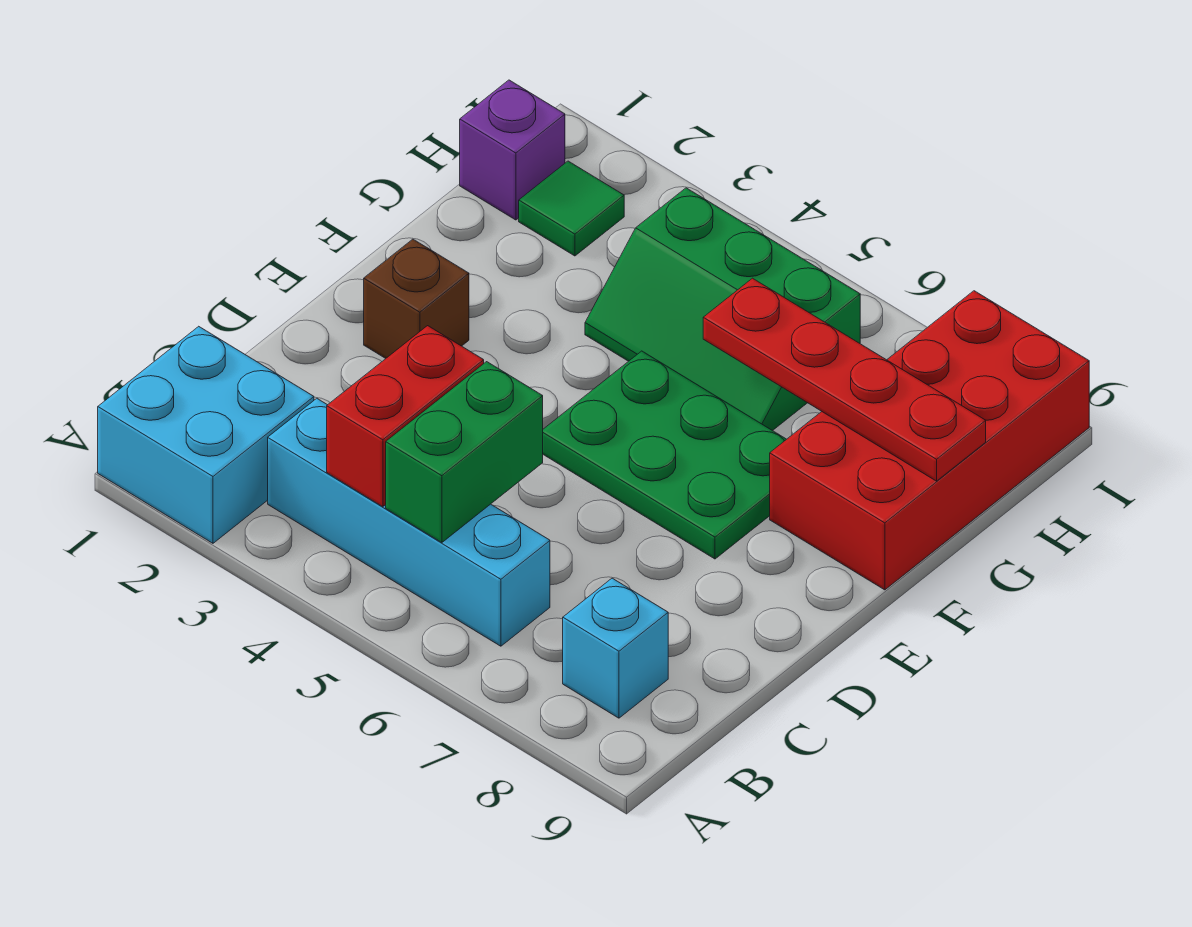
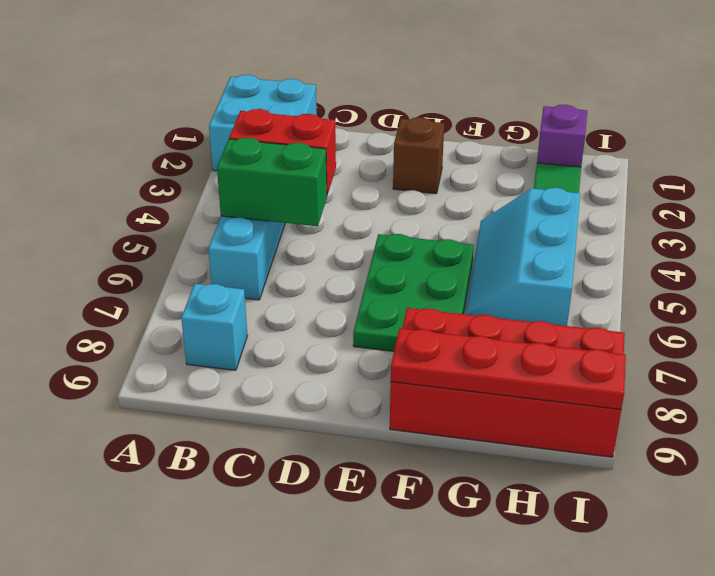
green slope G4:H6 level 1 top H -> cyan slope G4:H6 level 1 top H
red plate G6:G9 level 2 -> red plate F9:I9 level 2

